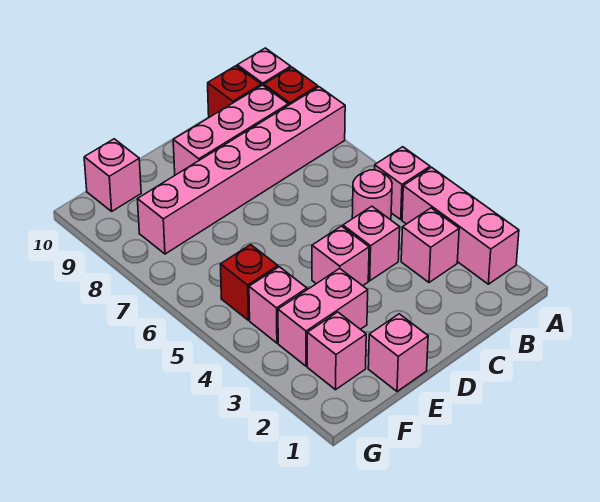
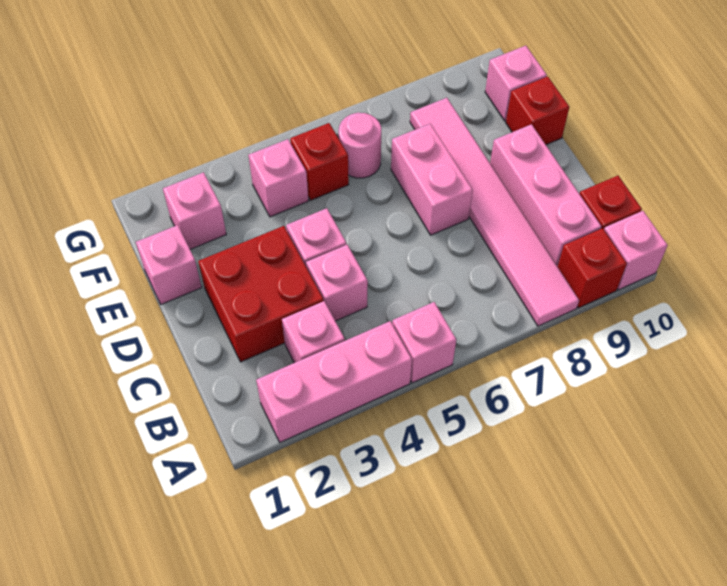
pink brick A8:F8 level 1 -> pink tile A8:F8 level 1
pink round brick B5 level 1 -> pink round brick F6 level 1
none -> red brick C2:D3 level 1
pink brick E3:F3 level 1 -> pink brick D7:E7 level 1
none -> red brick E10 level 1

